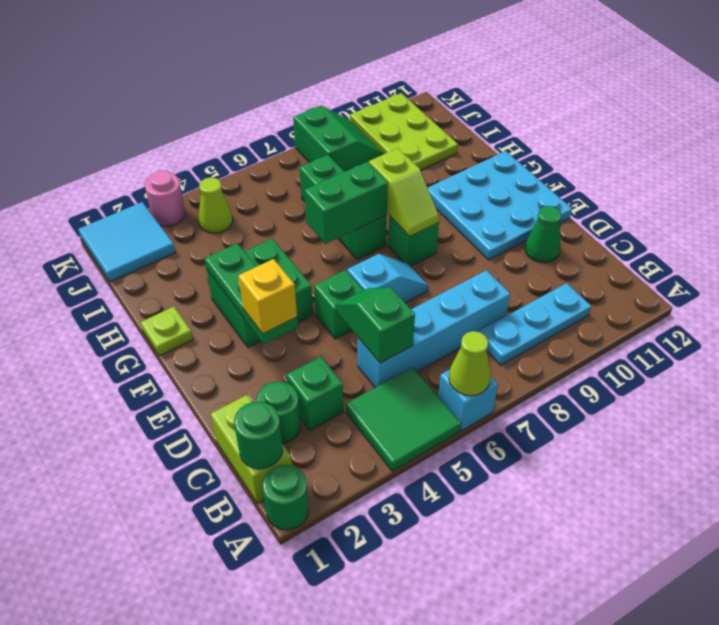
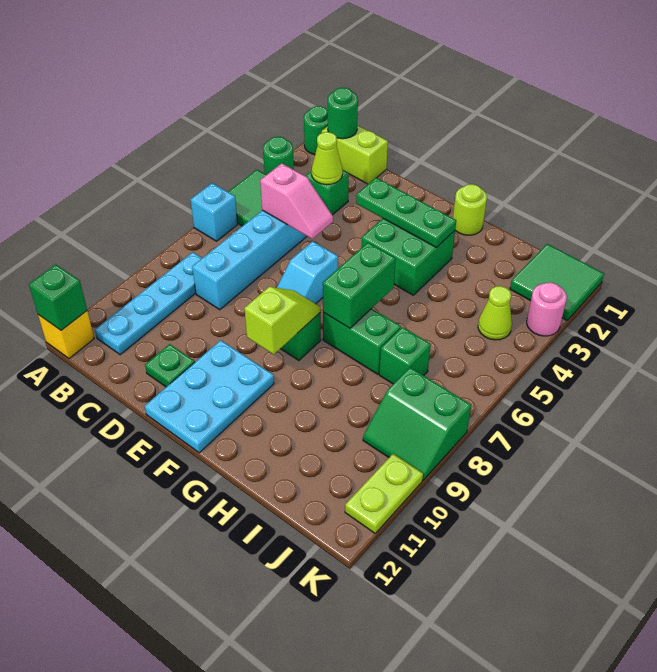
lime cone A6 level 2 -> lime cone C3 level 2
cyan plate B8:B10 level 1 -> cyan plate B8:B11 level 1
green round brick C2 level 1 -> green round brick A3 level 1
green slope C5:D5 level 2 top C -> pink slope C5:D5 level 2 top C
green cone D11 level 1 -> green plate D11 level 1
yellow brick E3 level 3 -> yellow brick A12 level 1
green brick E5 level 1 -> green brick A12 level 2
cyan plate E10:G12 level 1 -> cyan plate E10:F12 level 1
lime slope F8:G8 level 2 top G -> lime slope F8:F9 level 2 top 9
lime plate G1 level 1 -> lime round brick G1 level 1
lime plate I10:K11 level 1 -> lime plate K10:K11 level 1
cyan tile J1:K2 level 1 -> green tile J1:K2 level 1

